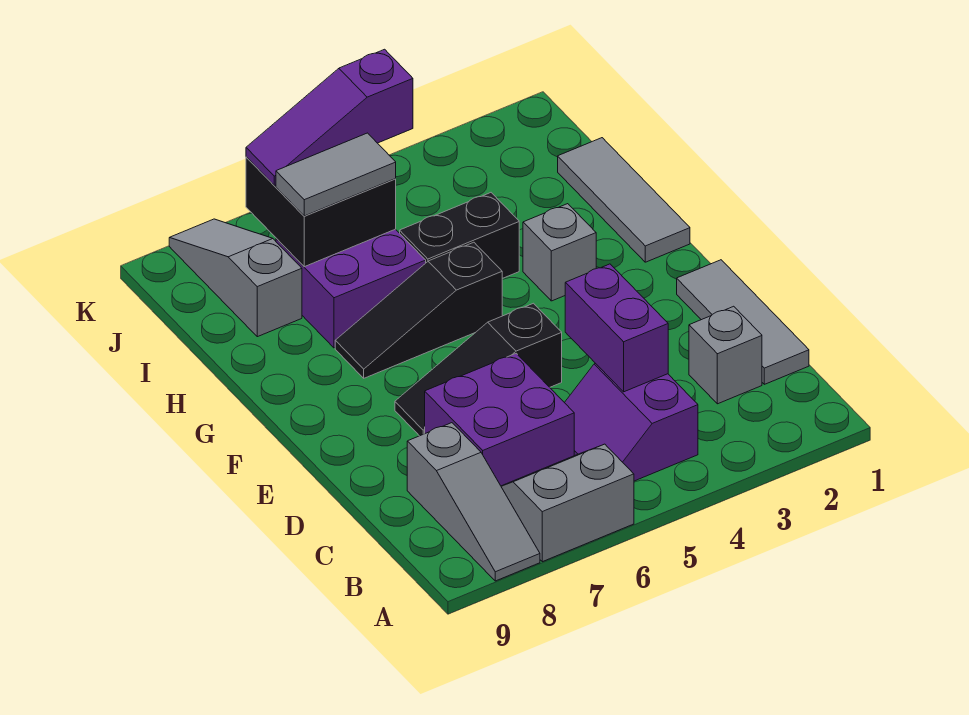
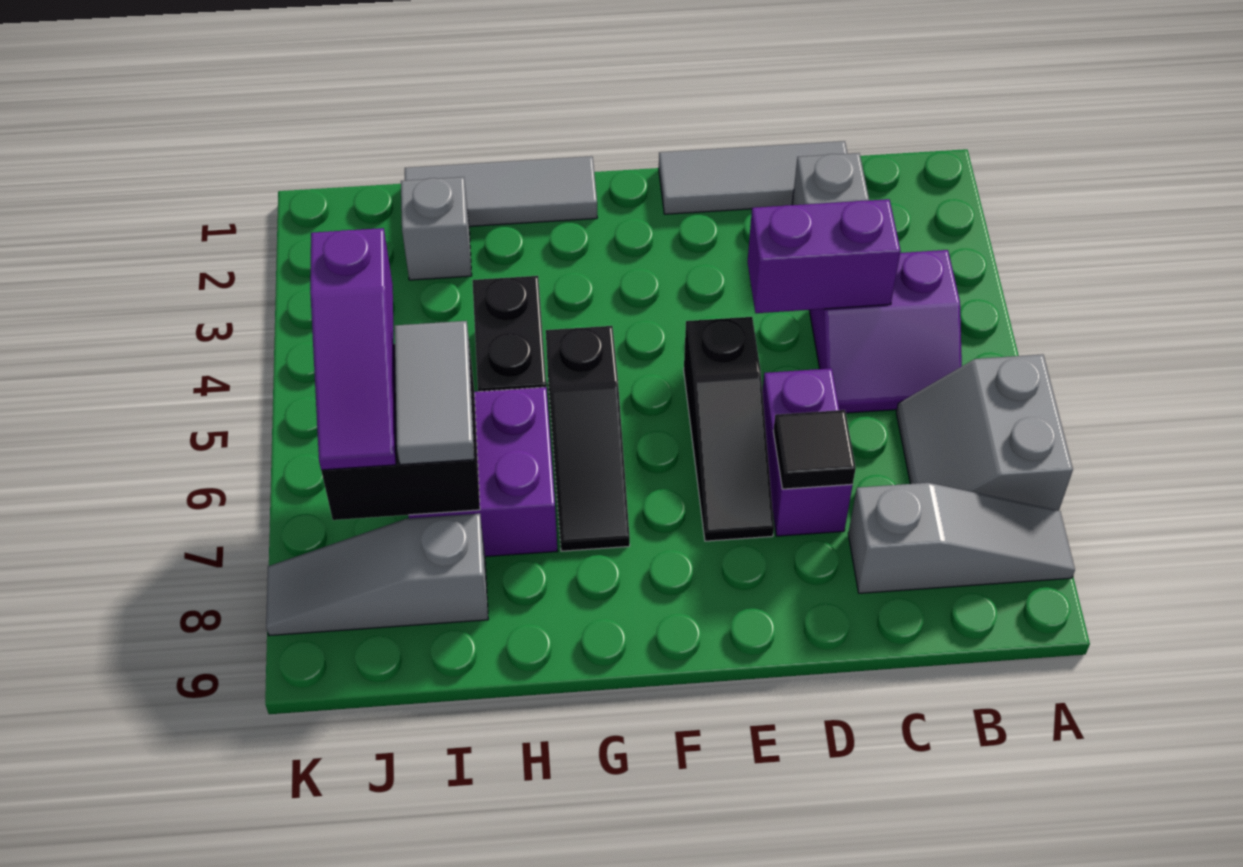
purple brick C6:D7 level 1 -> purple brick D6:D7 level 1
none -> black tile D7 level 2
grey brick G3 level 1 -> grey brick I2 level 1

